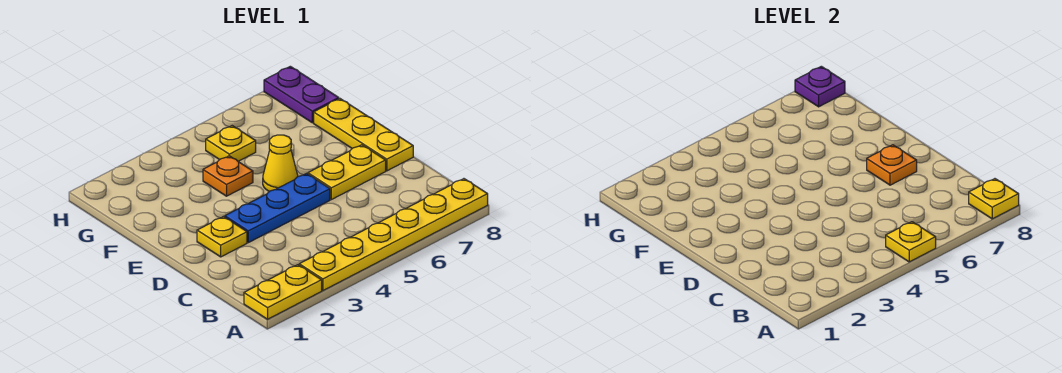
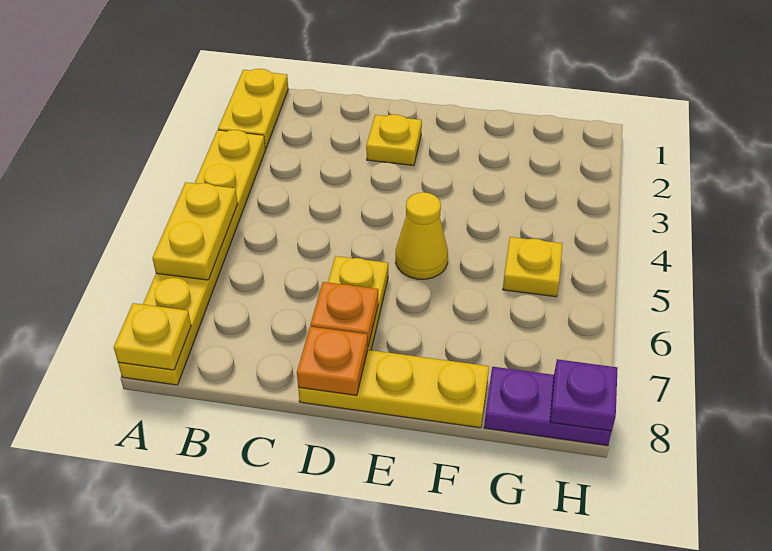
yellow plate A5 level 2 -> yellow plate A5:A6 level 2
blue plate D3:D5 level 1 -> none
orange plate F4 level 1 -> orange plate D8 level 2

